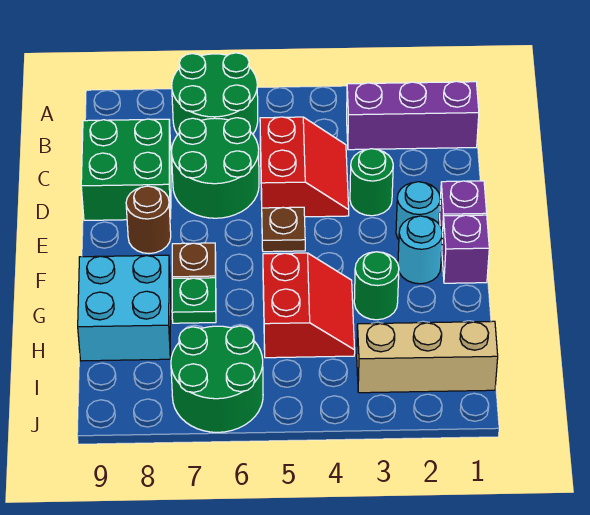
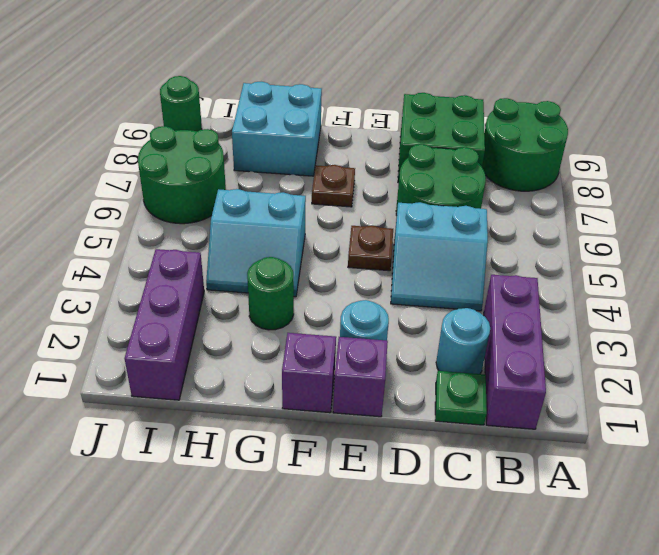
green round brick A6:B7 level 1 -> green round brick A8:B9 level 1
red slope C4:D5 level 1 top 5 -> cyan slope C4:D5 level 1 top 5
green round brick D3 level 1 -> green round brick J9 level 1
brown round brick E8 level 1 -> none
cyan round brick F2 level 1 -> cyan round brick C2 level 1
red slope G4:H5 level 1 top 5 -> cyan slope G4:H5 level 1 top 5
green plate G7 level 1 -> green plate C1 level 1
tan brick I1:I3 level 1 -> purple brick I1:I3 level 1

